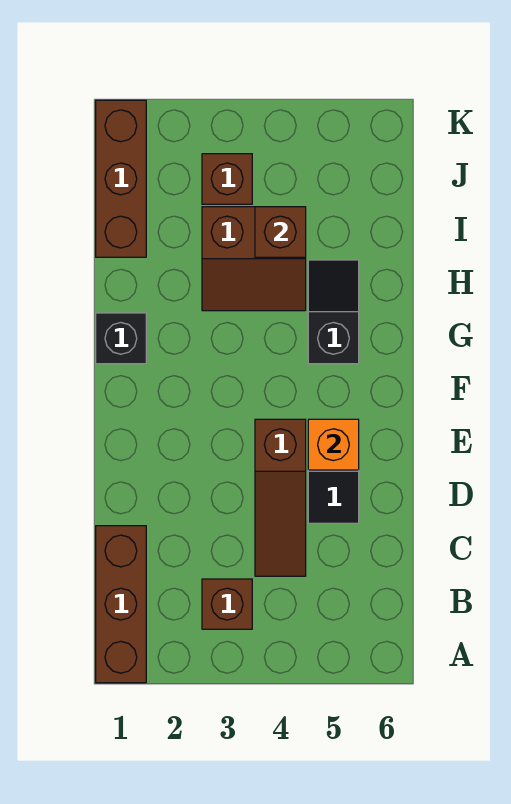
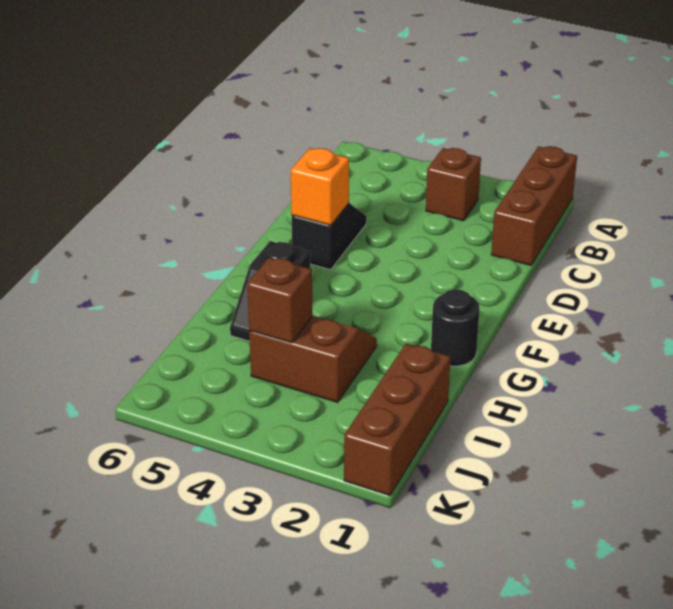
brown slope C4:E4 level 1 top E -> none
black brick G1 level 1 -> black round brick G1 level 1
brown brick J3 level 1 -> none

